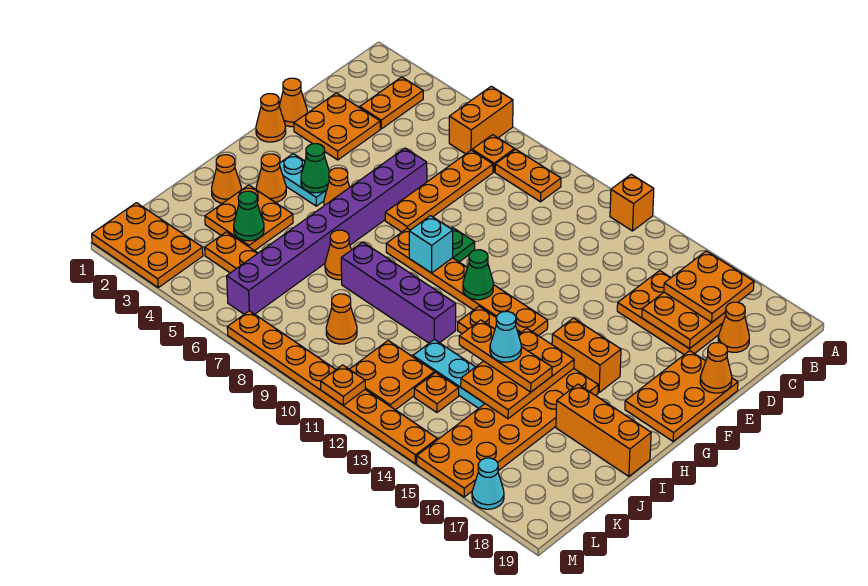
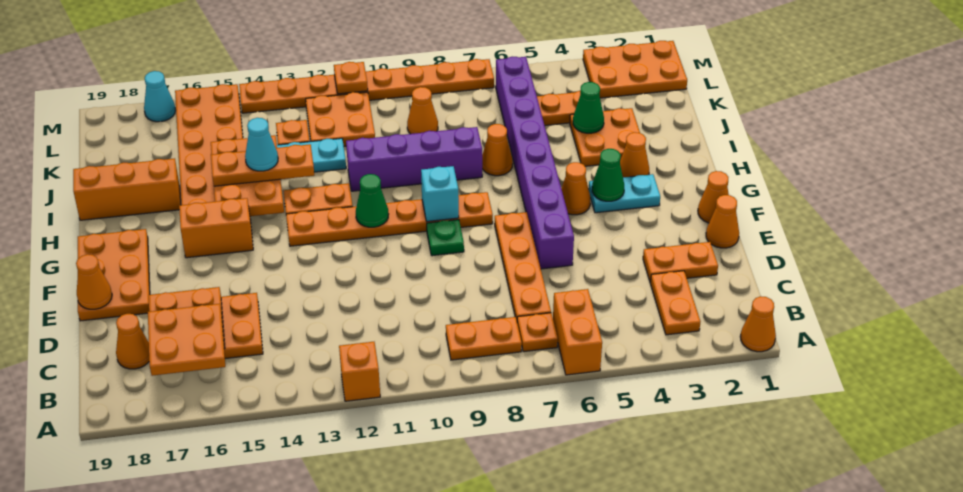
orange plate D2:E3 level 1 -> orange plate D2:D3 level 1
orange cone I2 level 1 -> orange cone A1 level 1

